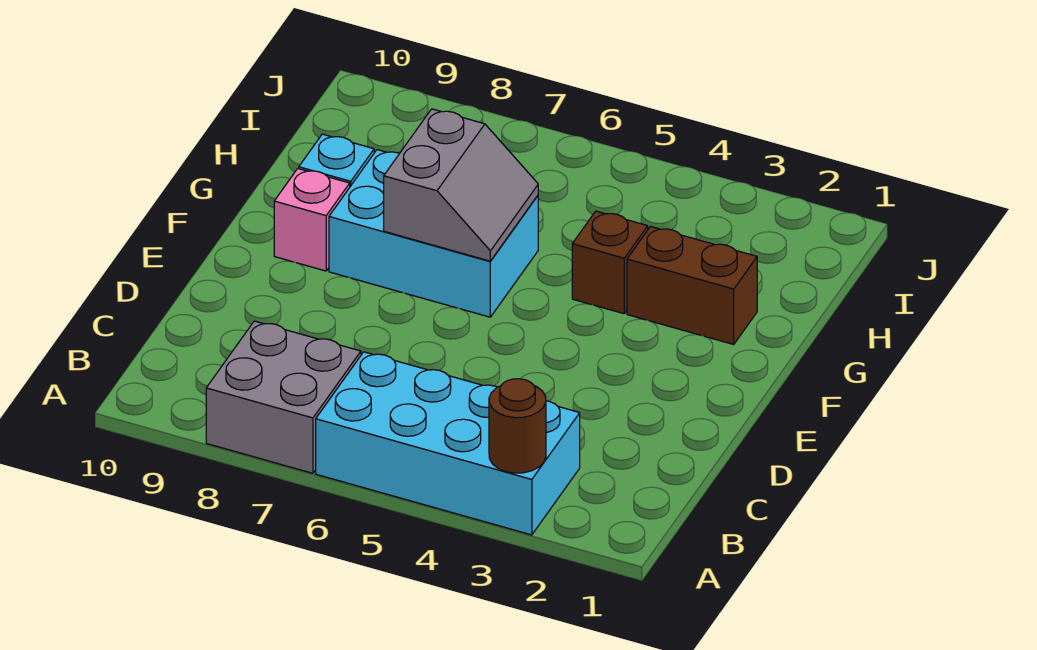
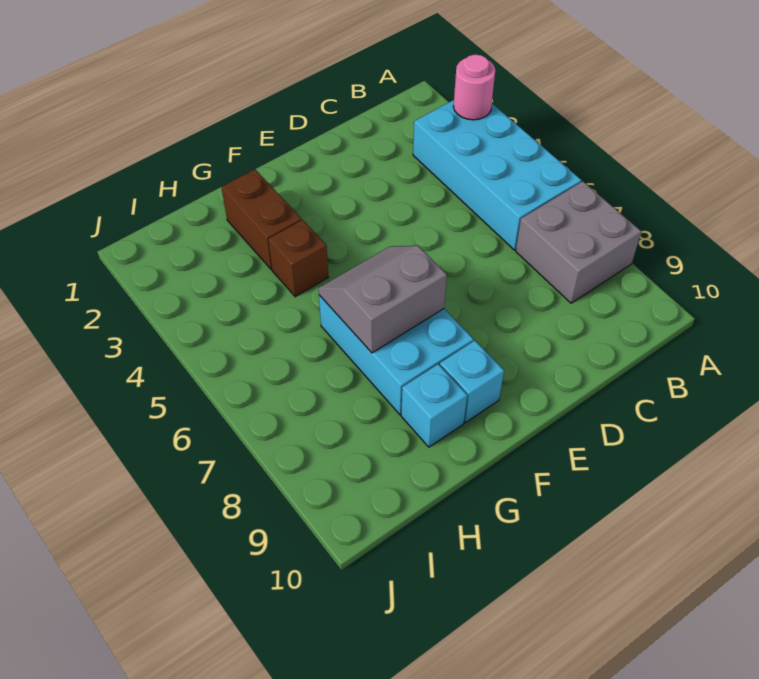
brown round brick A3 level 2 -> pink round brick A3 level 2
pink brick F9 level 1 -> cyan brick F9 level 1

